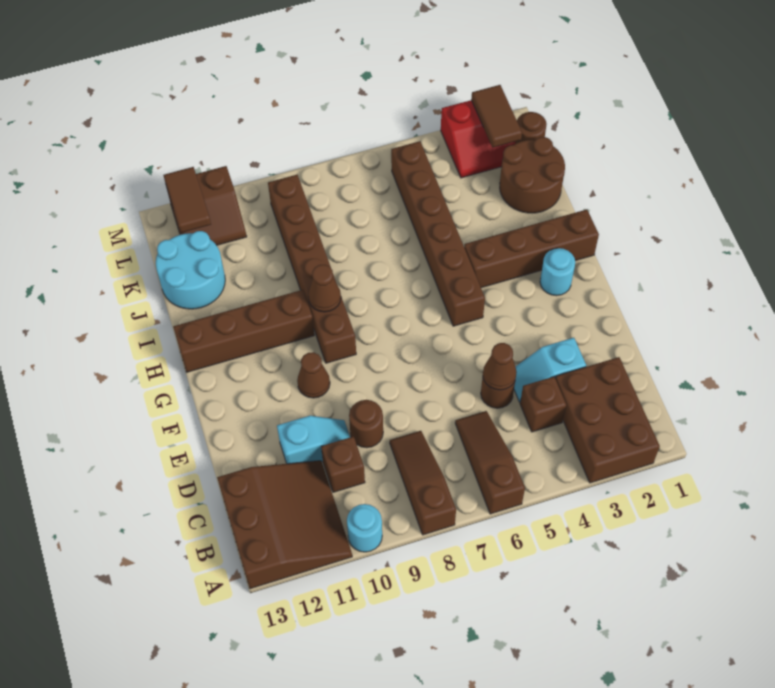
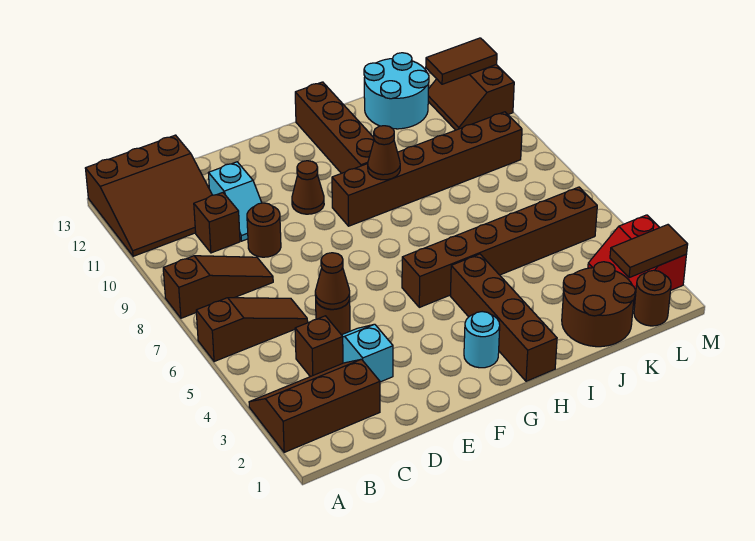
brown brick A2:C3 level 1 -> brown slope A2:C3 level 1 top 2
cyan round brick A10 level 1 -> none

